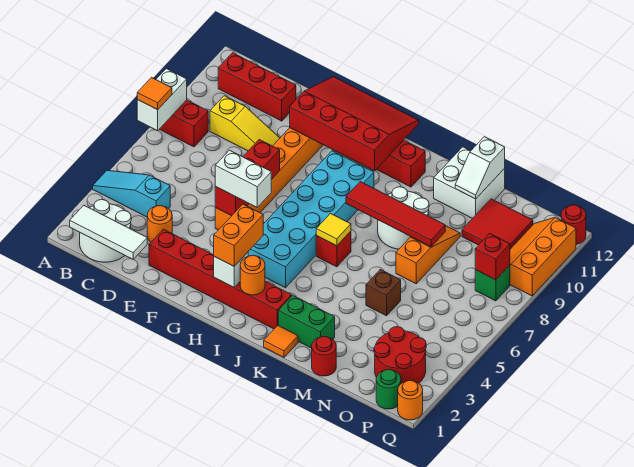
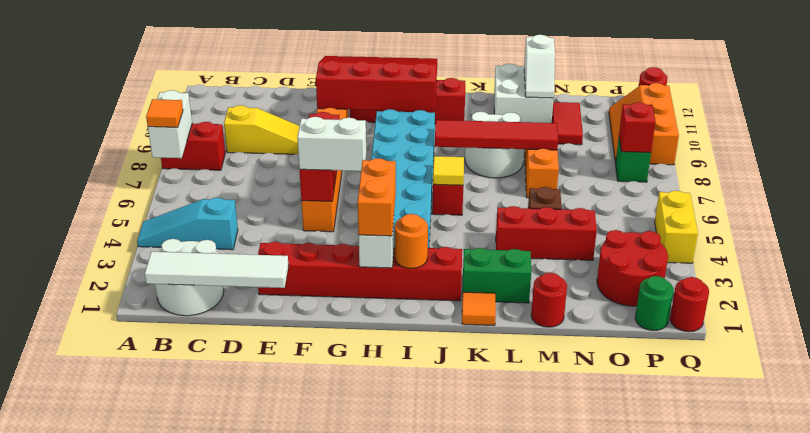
white tile B1:D1 level 2 -> white tile B1:E1 level 2
red brick B11:D11 level 1 -> red brick L4:N4 level 1
orange round brick D3 level 1 -> none
red tile N10:O11 level 1 -> red tile N10:N11 level 1
orange round brick Q1 level 1 -> red round brick Q1 level 1
none -> yellow brick Q4:Q5 level 1

